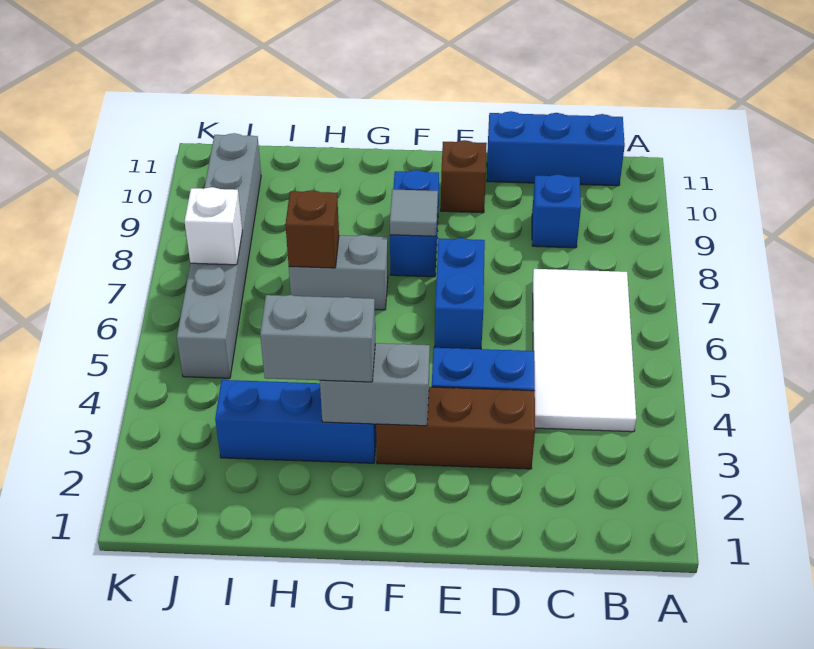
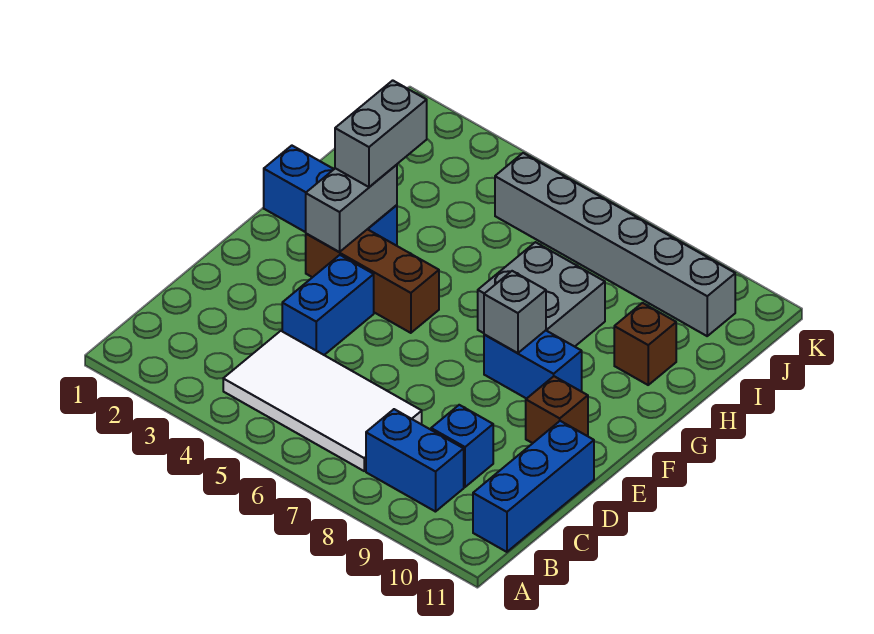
brown brick D3:F3 level 1 -> brown brick F3:F5 level 1
blue brick E6:E7 level 1 -> blue brick B8:B9 level 1
grey tile F8 level 2 -> grey brick F8 level 2
blue brick G3:I3 level 1 -> blue brick G1:G3 level 1
grey brick G7:H7 level 1 -> grey brick G7:H8 level 1
brown brick H7 level 2 -> brown brick H10 level 1
white brick J7 level 2 -> none

